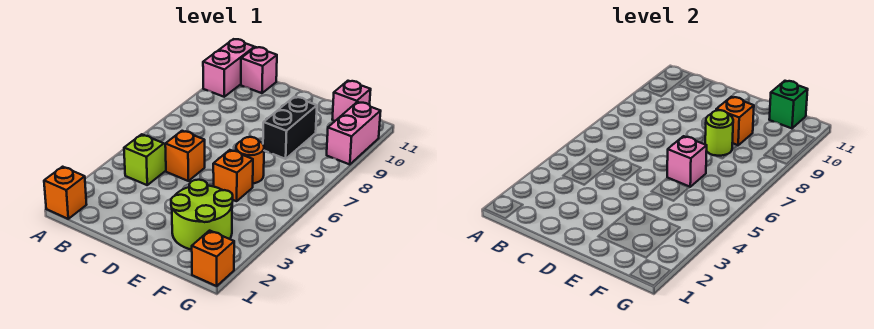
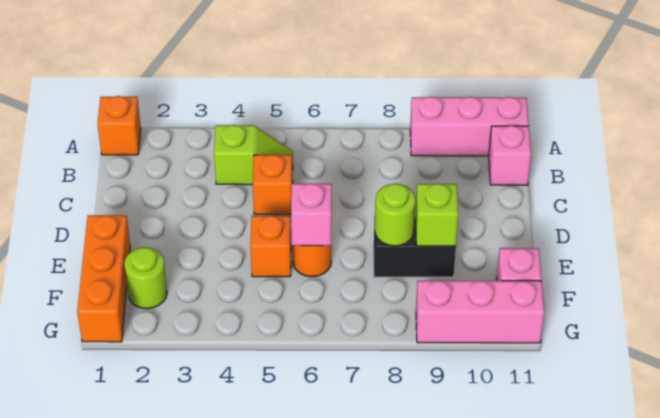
pink brick A10:A11 level 1 -> pink brick A9:A11 level 1
lime round brick E2:F3 level 1 -> lime round brick F2 level 1
orange brick E9 level 2 -> lime brick E9 level 2
green brick F11 level 2 -> none
orange brick G1 level 1 -> orange brick E1:G1 level 1
pink brick G9:G10 level 1 -> pink brick G9:G11 level 1

